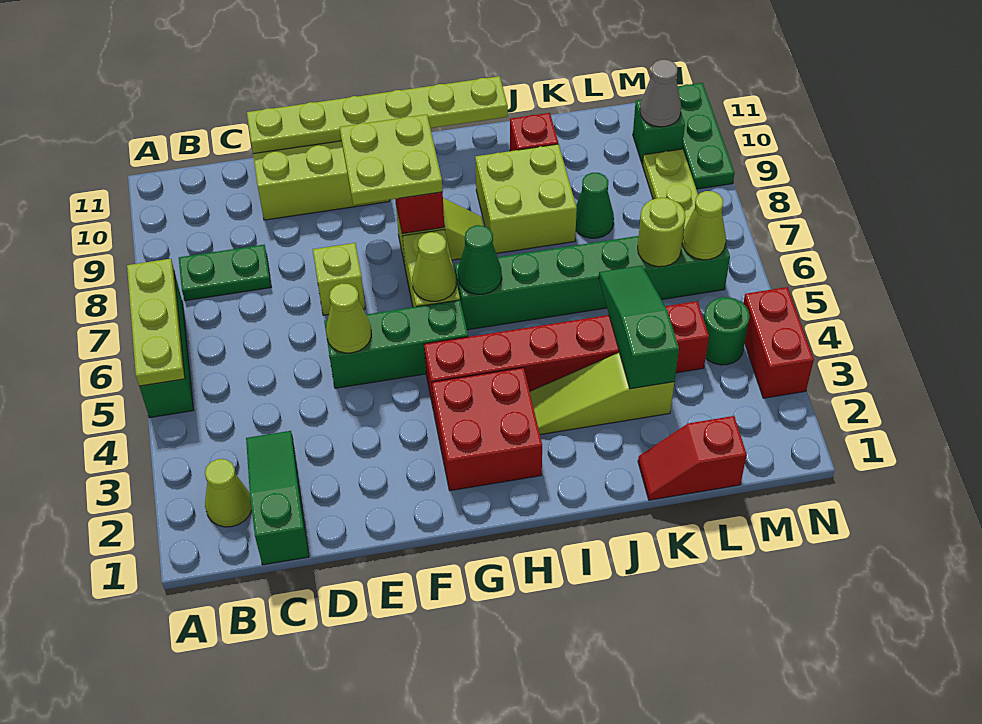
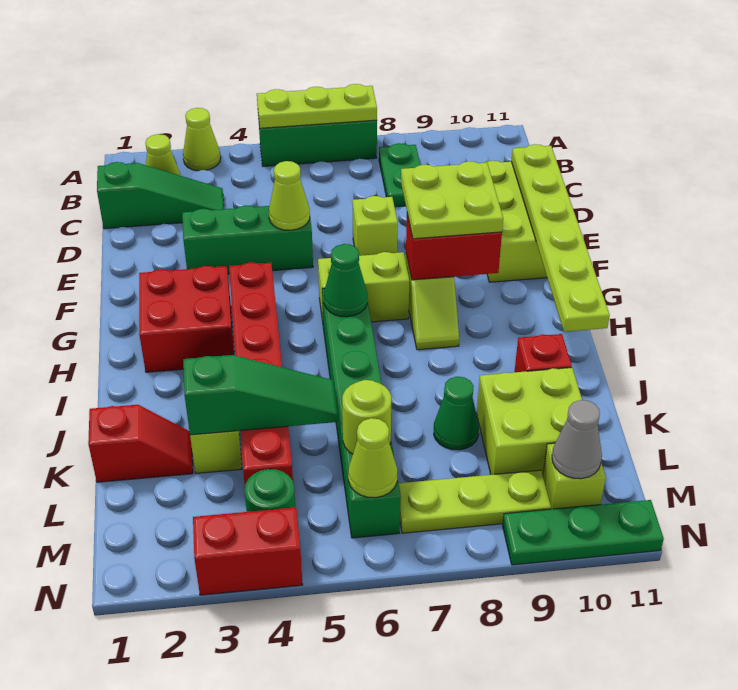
green brick E5:G5 level 1 -> green brick E3:E5 level 1
lime cone G6 level 2 -> lime cone A3 level 1
lime brick I8:J9 level 1 -> lime brick K9:L10 level 1
red slope K1:L1 level 1 top L -> red slope K1:K2 level 1 top 1
green brick M10 level 1 -> lime brick M10 level 1

